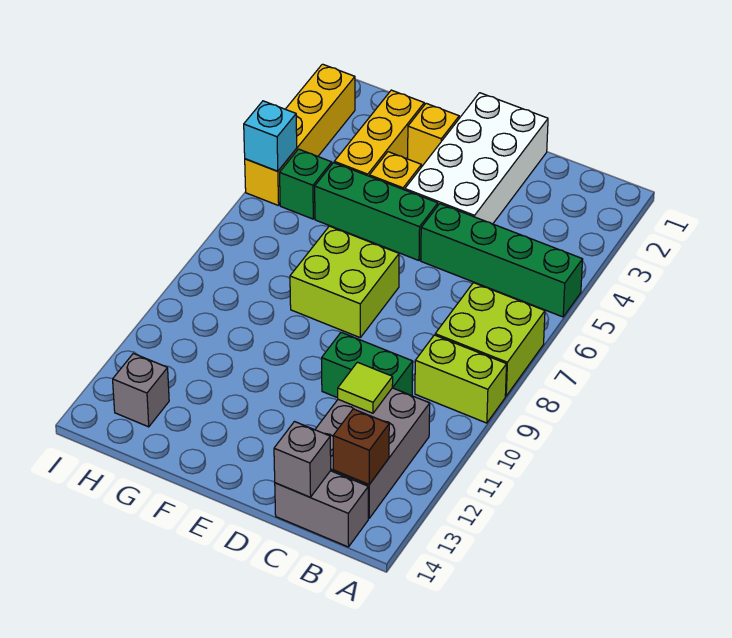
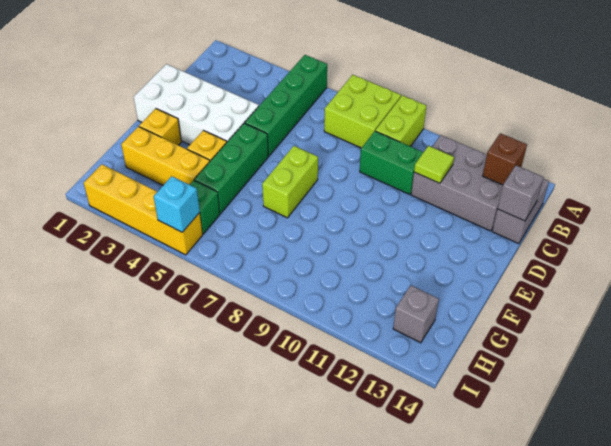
green brick C10:D10 level 1 -> green brick C9:C10 level 1
lime brick E7:F8 level 1 -> lime brick E7:F7 level 1

